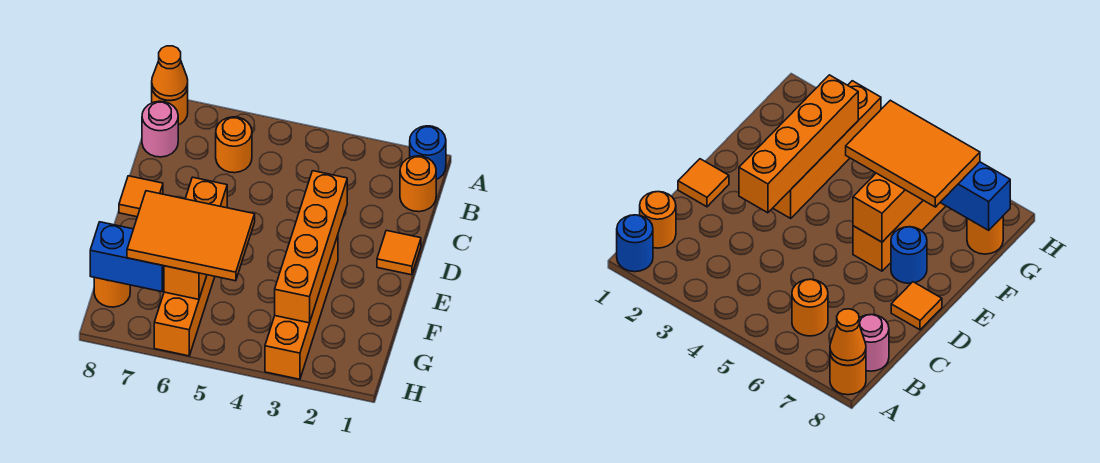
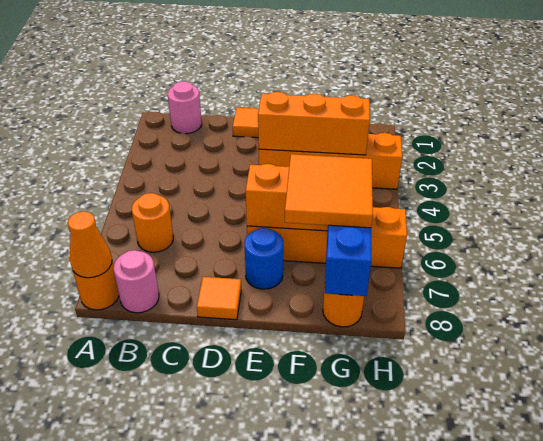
blue round brick A1 level 1 -> none
orange round brick B1 level 1 -> pink round brick B1 level 1
orange brick D3:G3 level 2 -> orange brick E3:G3 level 2
orange tile F5:G7 level 3 -> orange tile F6:G7 level 3

